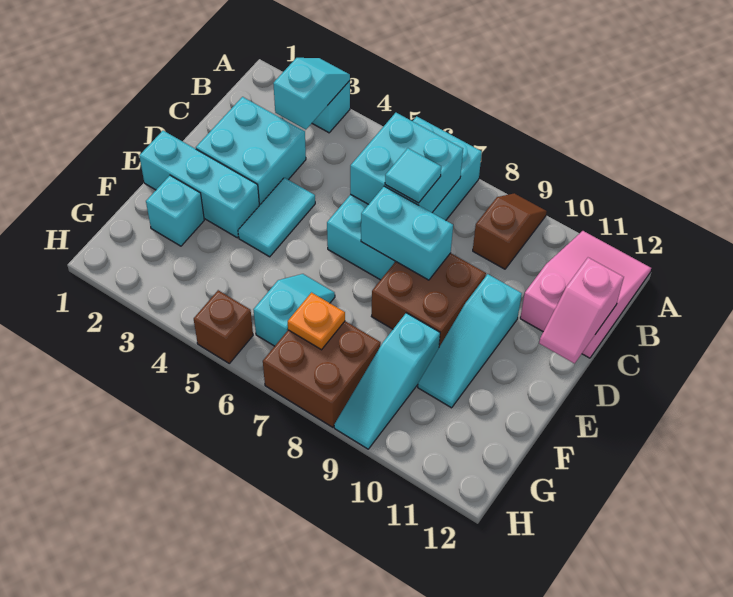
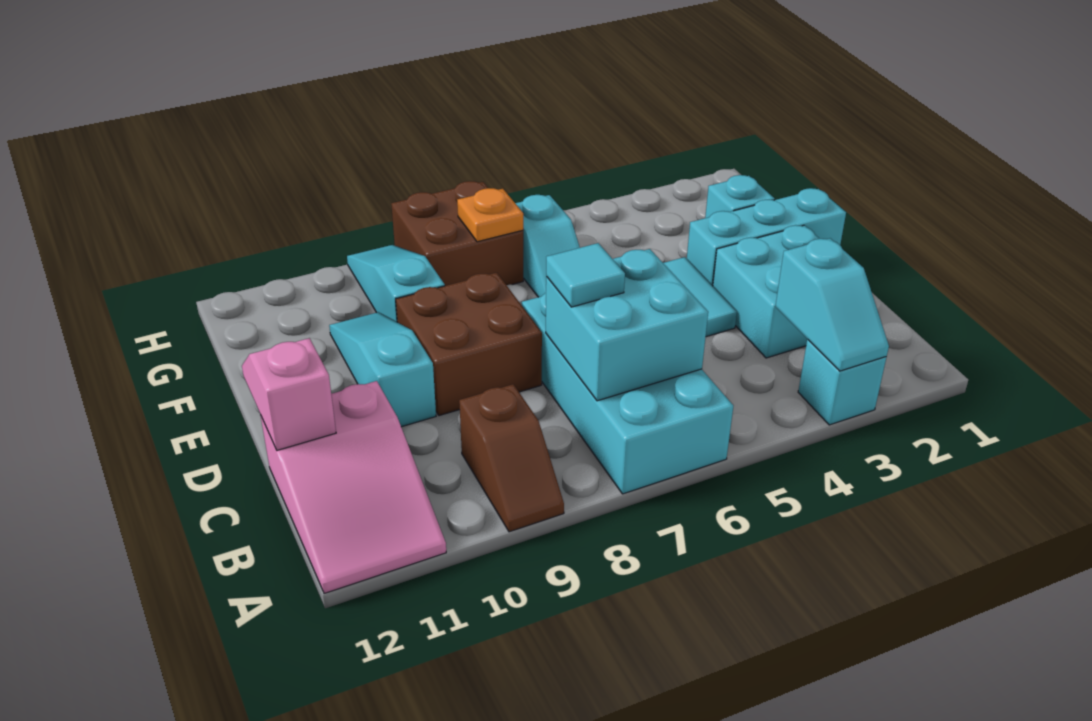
cyan brick D7:D8 level 2 -> none
brown brick H5 level 1 -> none

